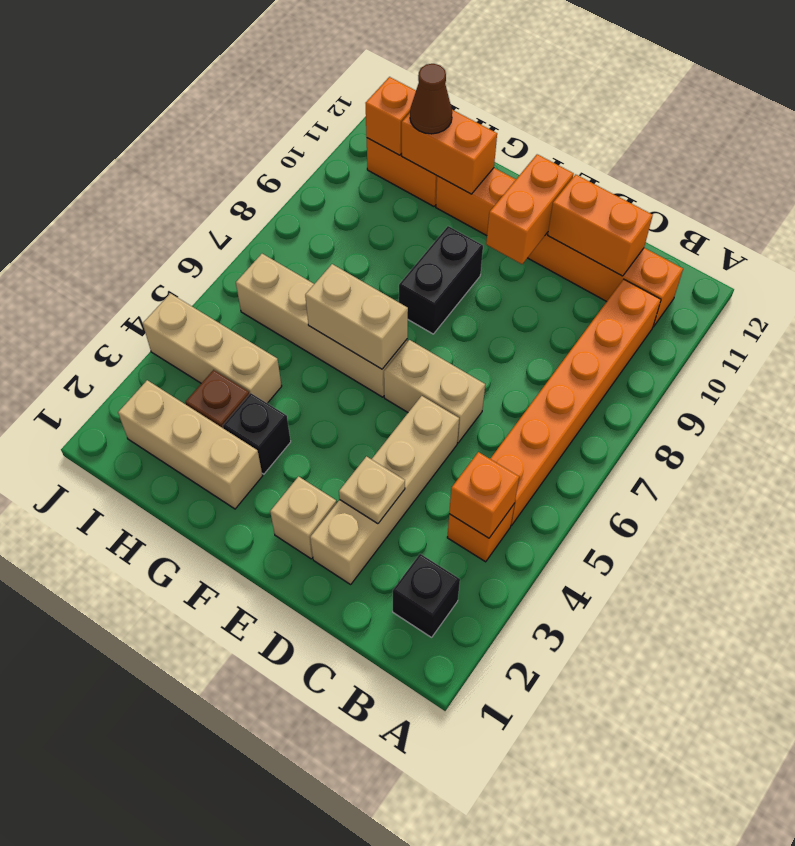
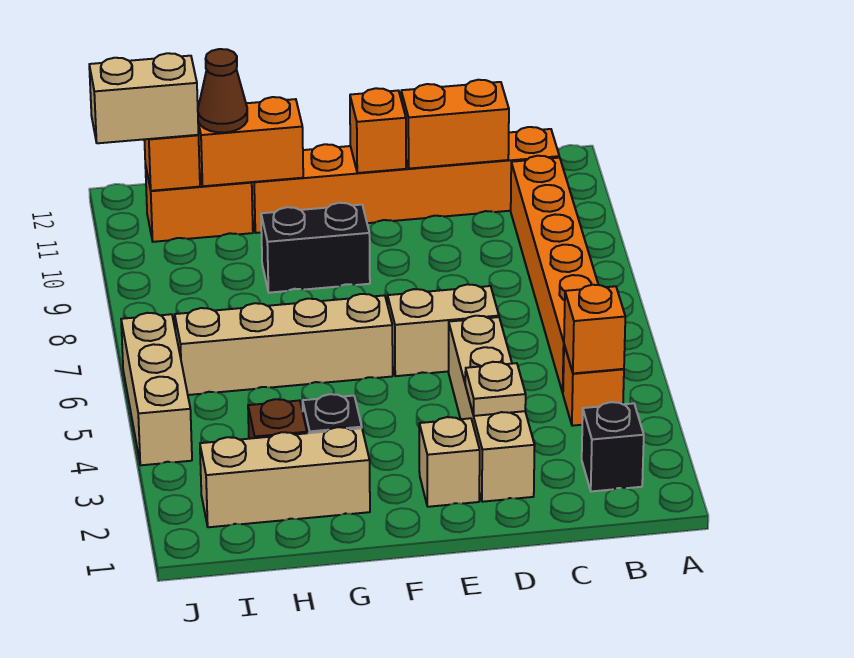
orange brick E10:E11 level 2 -> orange brick E11 level 2
tan brick F6:G6 level 2 -> tan brick I11:J11 level 3
black brick F8:F9 level 1 -> black brick F9:G9 level 1
tan brick H4:J4 level 1 -> tan brick J4:J6 level 1

